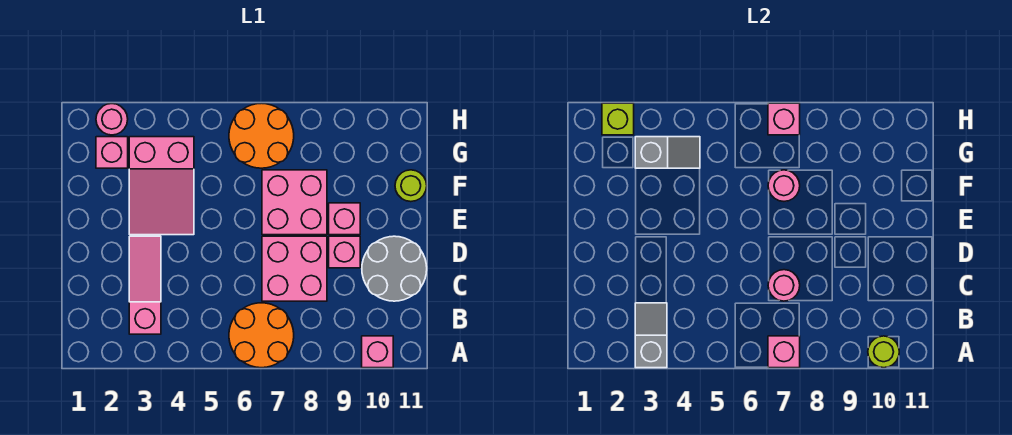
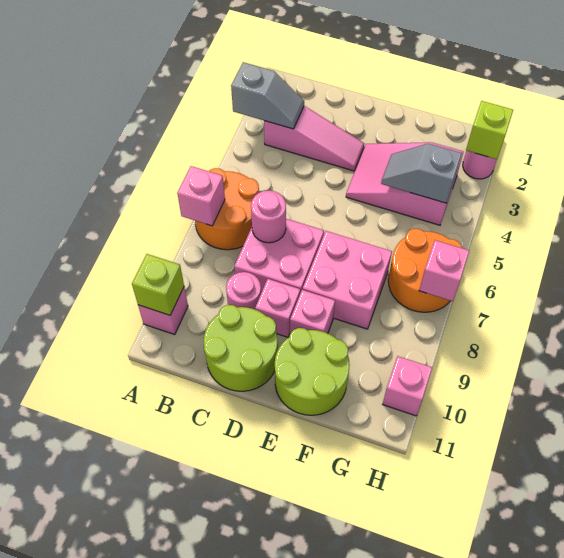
lime round brick A10 level 2 -> lime brick A10 level 2
grey round brick C10:D11 level 1 -> lime round brick C10:D11 level 1
pink round brick F7 level 2 -> pink round brick C9 level 1
lime round brick F11 level 1 -> lime round brick E10:F11 level 1
pink brick G2 level 1 -> pink brick H10 level 1
grey slope G3:G4 level 2 top 3 -> grey slope F4:G4 level 2 top G

